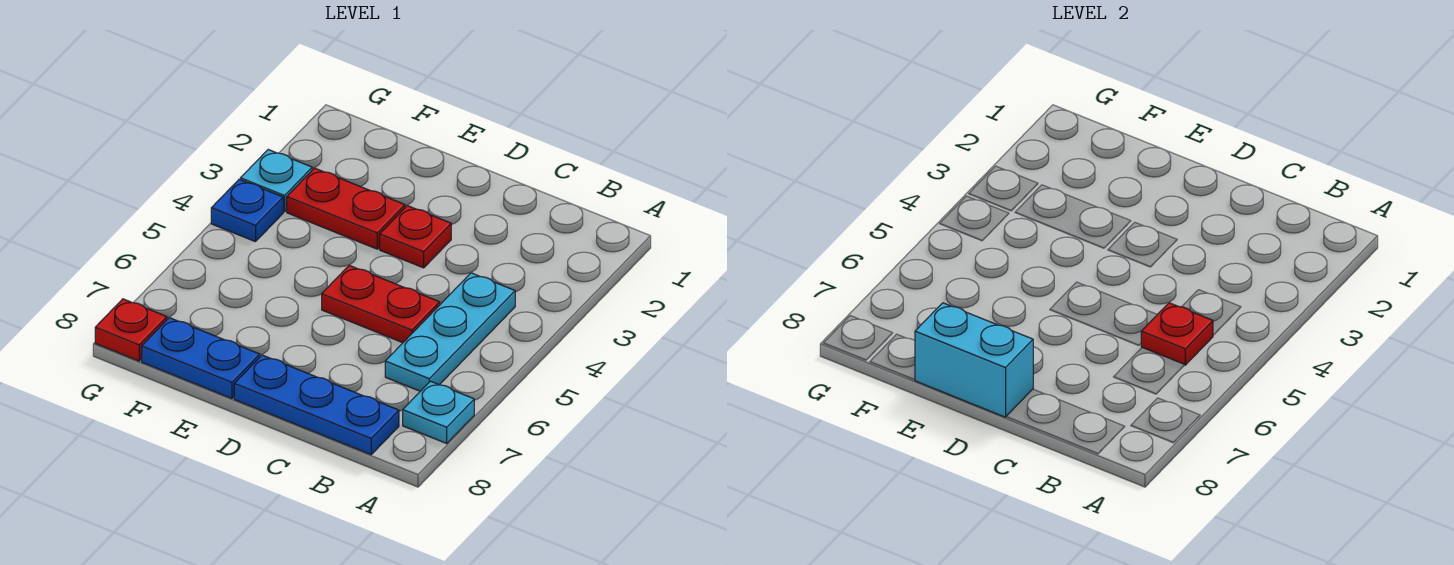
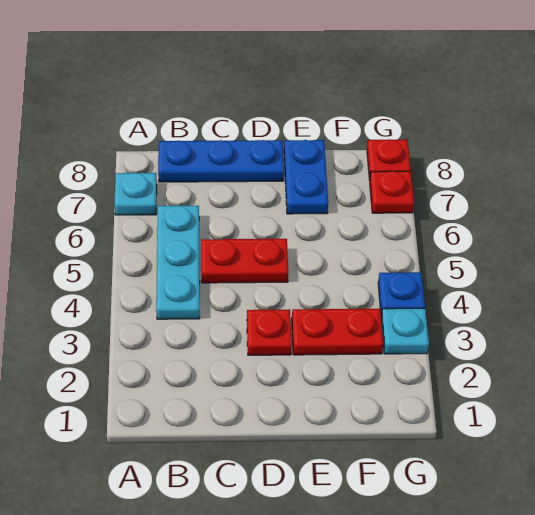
red plate B5 level 2 -> red plate G7 level 1
cyan brick D8:E8 level 2 -> none
blue plate E8:F8 level 1 -> blue plate E7:E8 level 1

